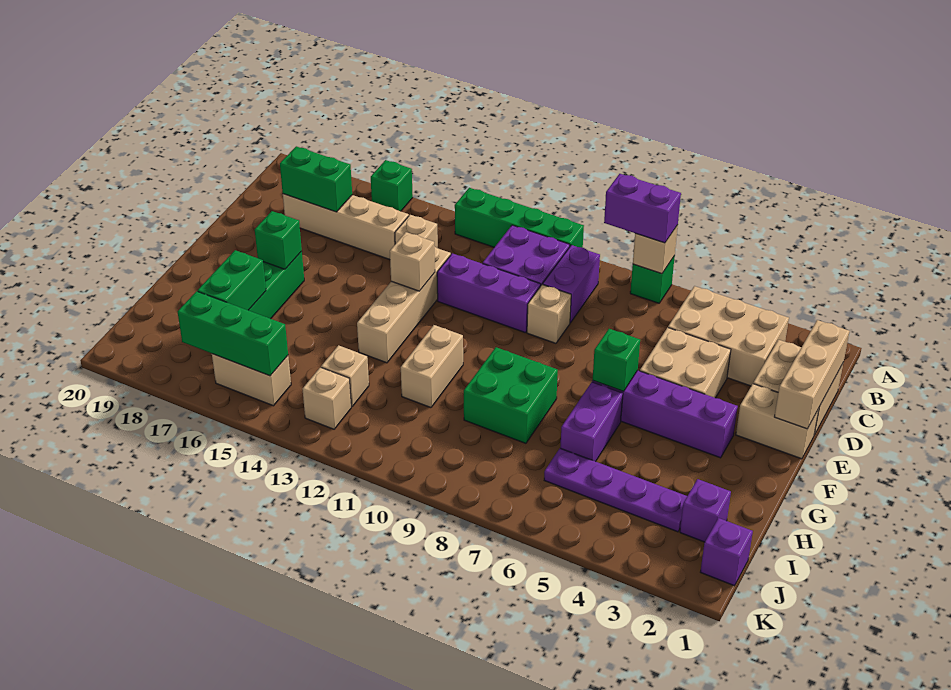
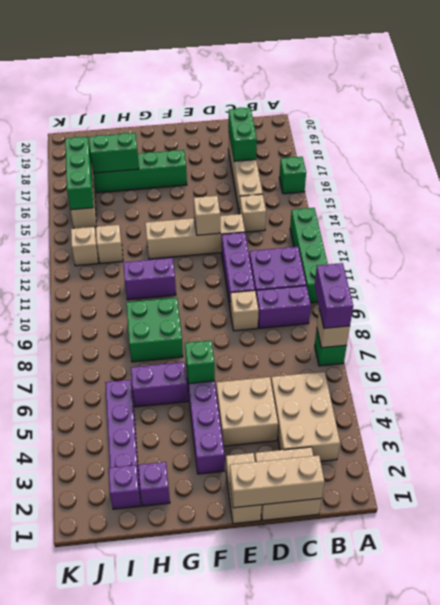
green brick F17 level 2 -> none
tan brick G11:H11 level 1 -> purple brick G11:H11 level 1
purple brick J1 level 1 -> purple brick H2 level 1

